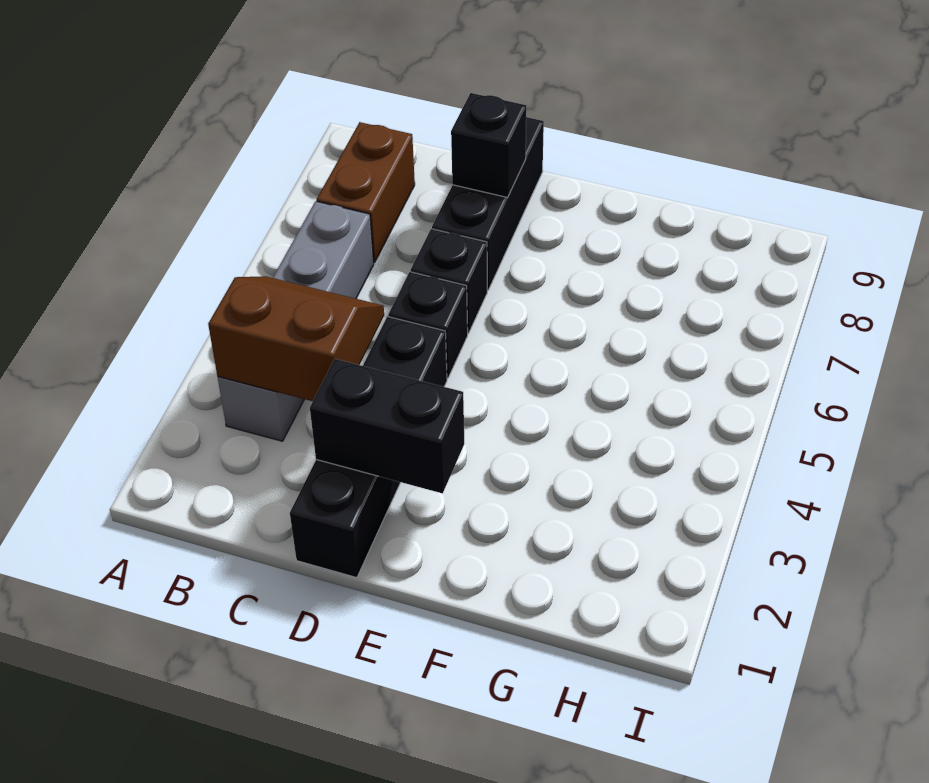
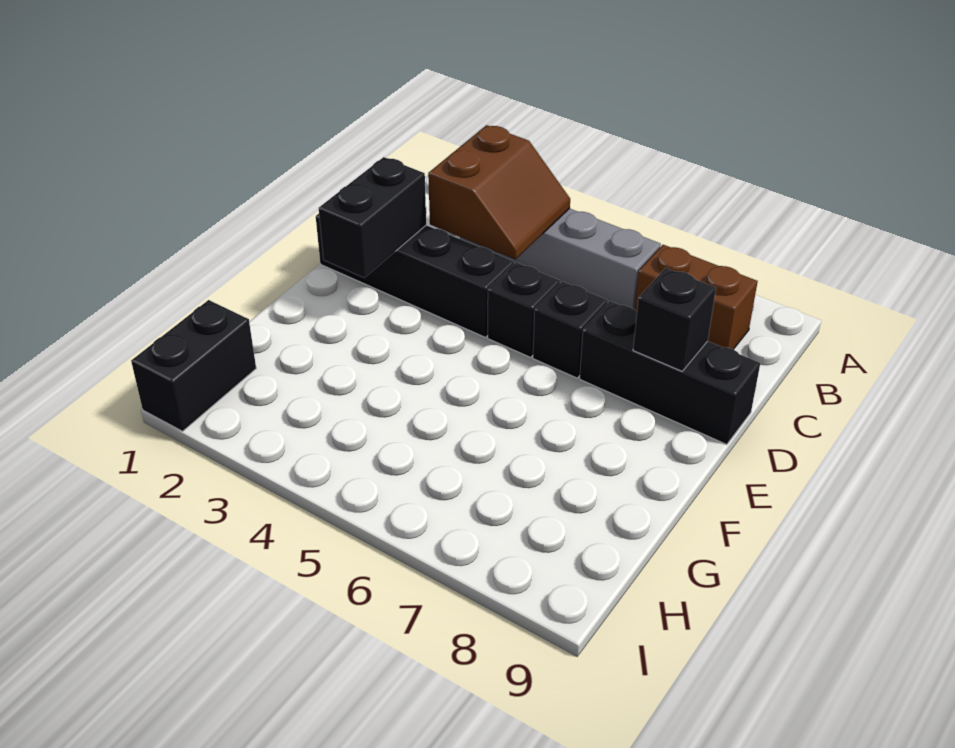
none -> black brick H1:I1 level 1

